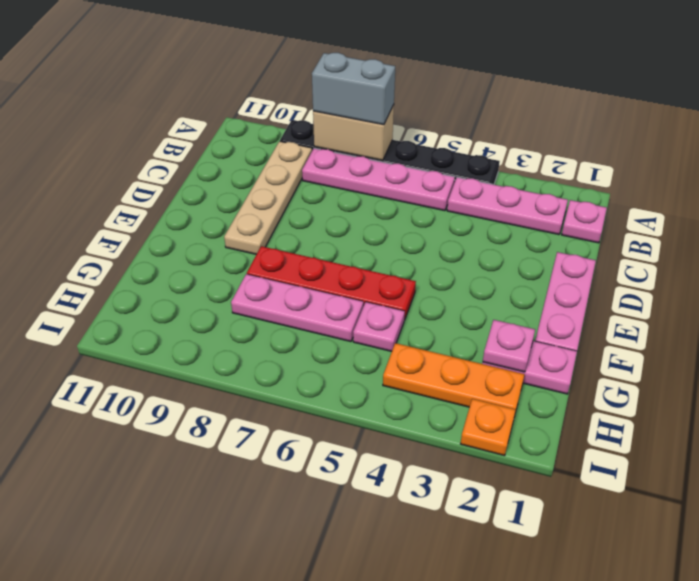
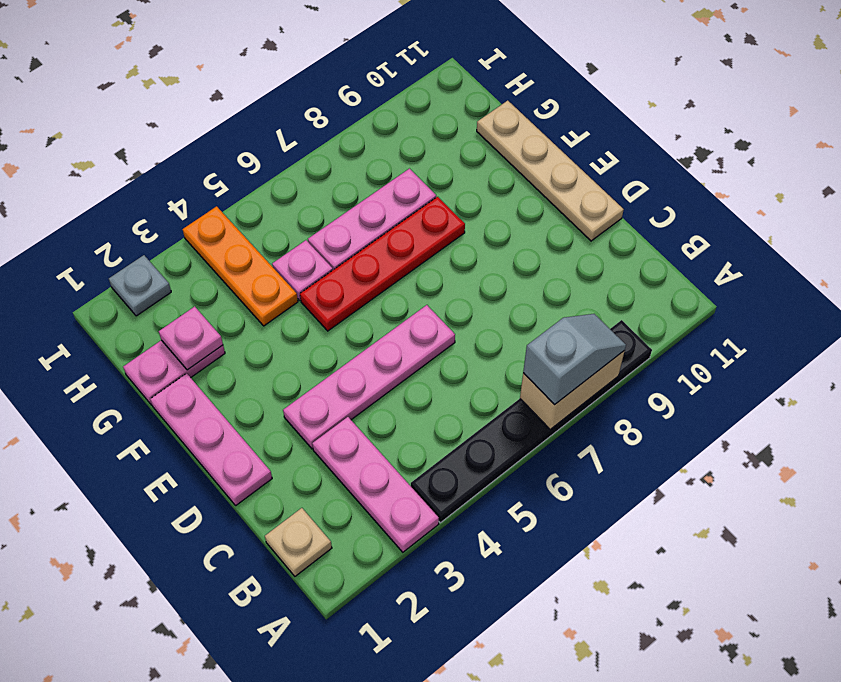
grey brick A7:A8 level 3 -> grey slope A7:A8 level 3 top 7
pink plate B1 level 1 -> tan plate B1 level 1
pink plate B2:B4 level 1 -> pink plate A3:C3 level 1
pink plate B5:B8 level 1 -> pink plate D3:D6 level 1
tan plate B9:E9 level 1 -> tan plate D11:G11 level 1
orange plate H2:H4 level 1 -> orange plate G4:I4 level 1
orange plate I2 level 1 -> grey plate I2 level 1

